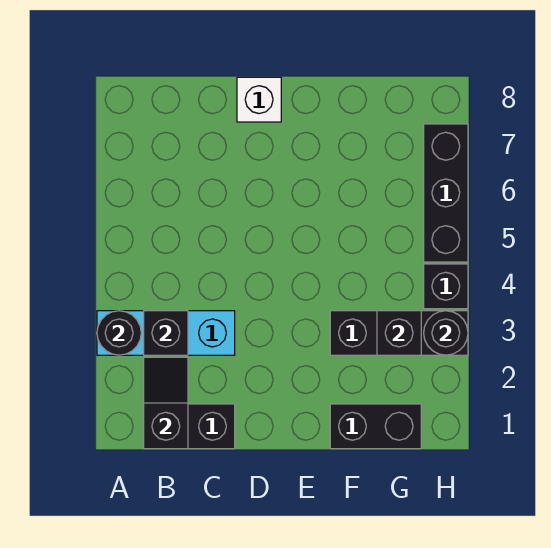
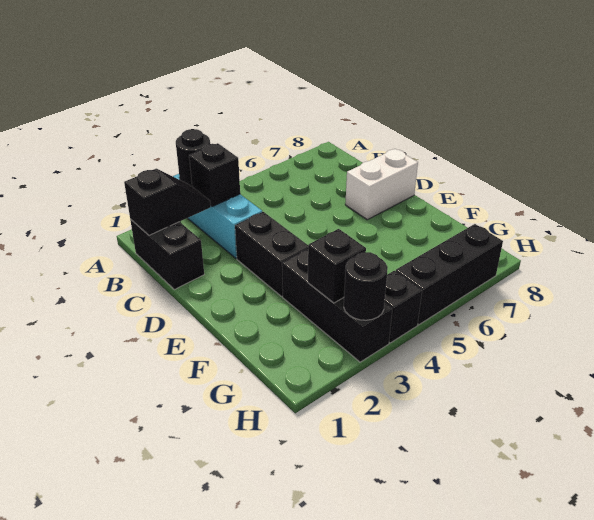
white brick D8 level 1 -> white brick D7:D8 level 1
black brick F1:G1 level 1 -> black brick D3:E3 level 1

